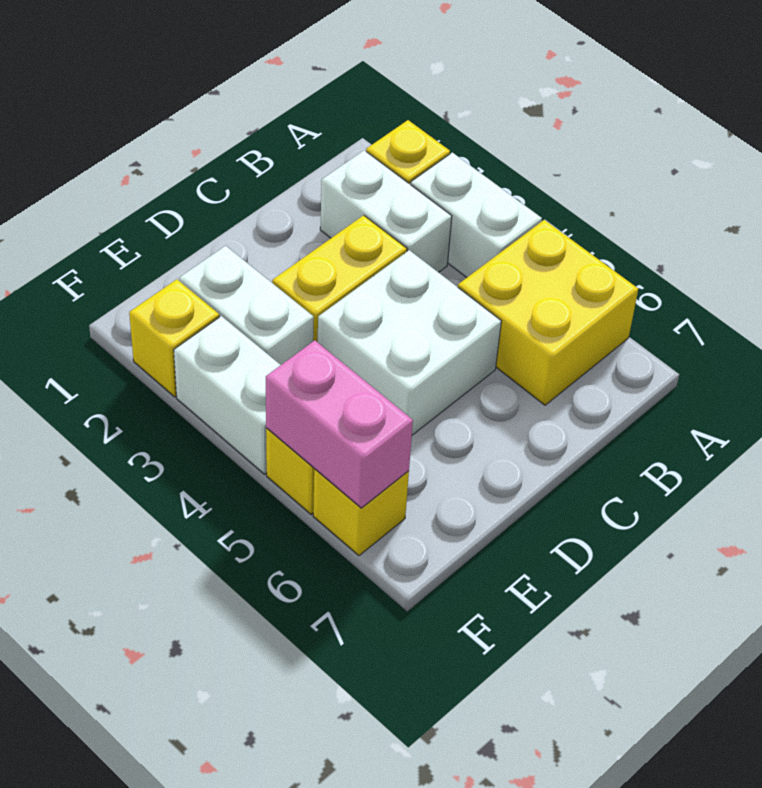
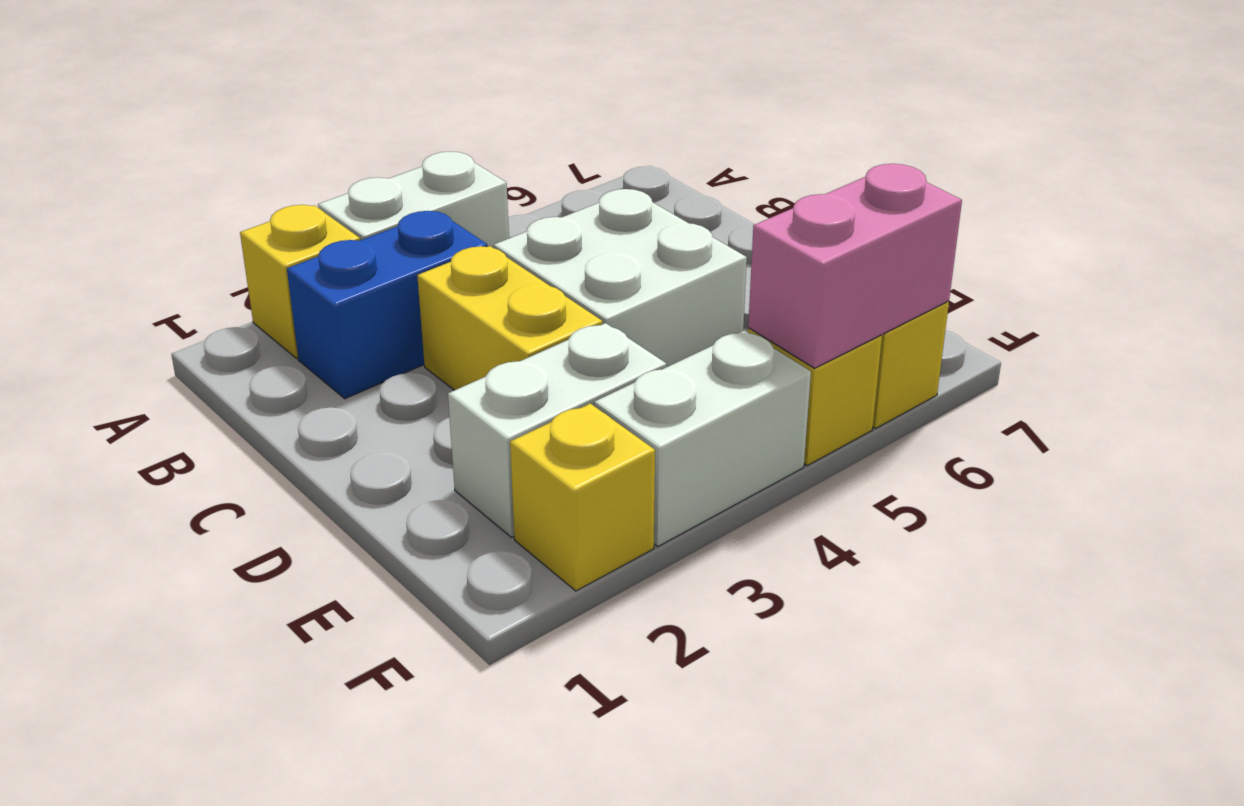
yellow brick A5:B6 level 1 -> none
white brick B2:B3 level 1 -> blue brick B2:B3 level 1

